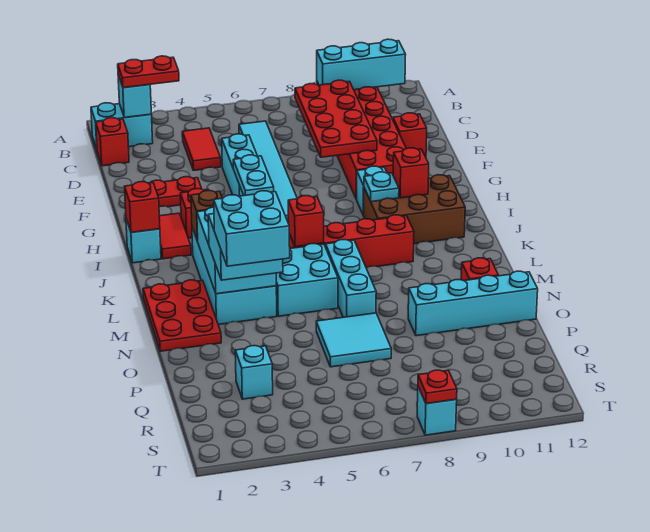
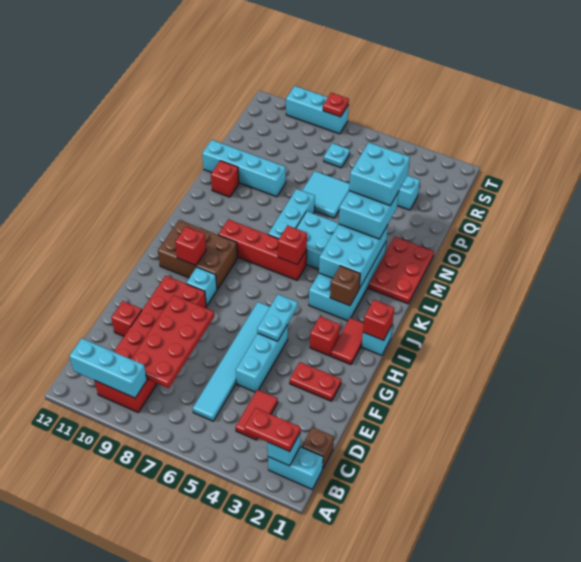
red brick C1 level 1 -> brown brick C1 level 1
cyan plate I9 level 2 -> cyan plate R7 level 1
cyan brick T8 level 1 -> cyan brick T8:T10 level 1

